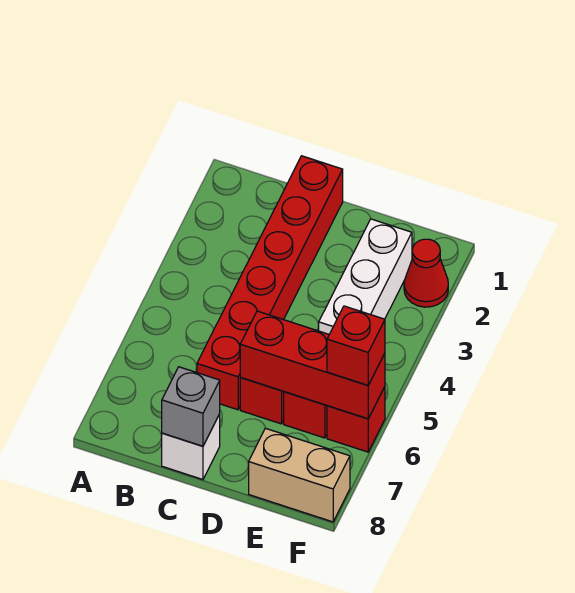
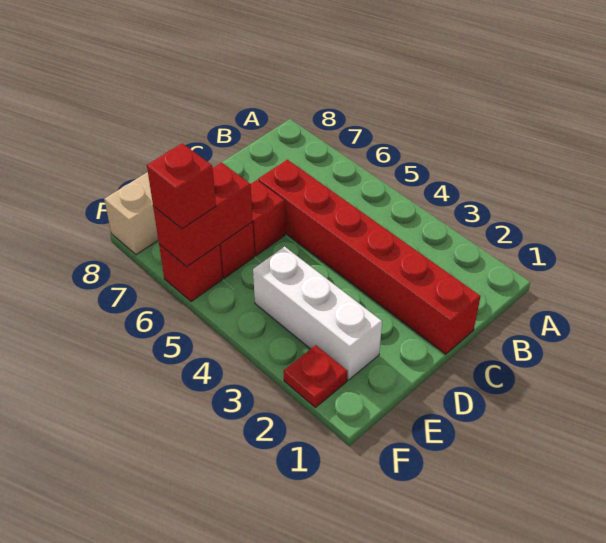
white brick C8 level 1 -> none
grey brick C8 level 2 -> none
red brick D6:F6 level 2 -> red brick E6:F6 level 2
red cone F2 level 1 -> red plate F2 level 1

